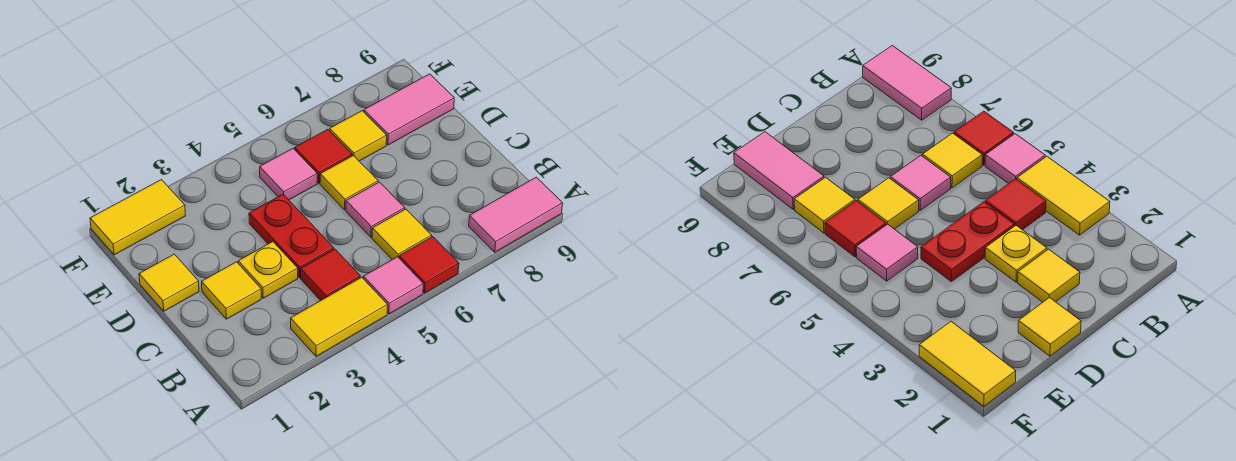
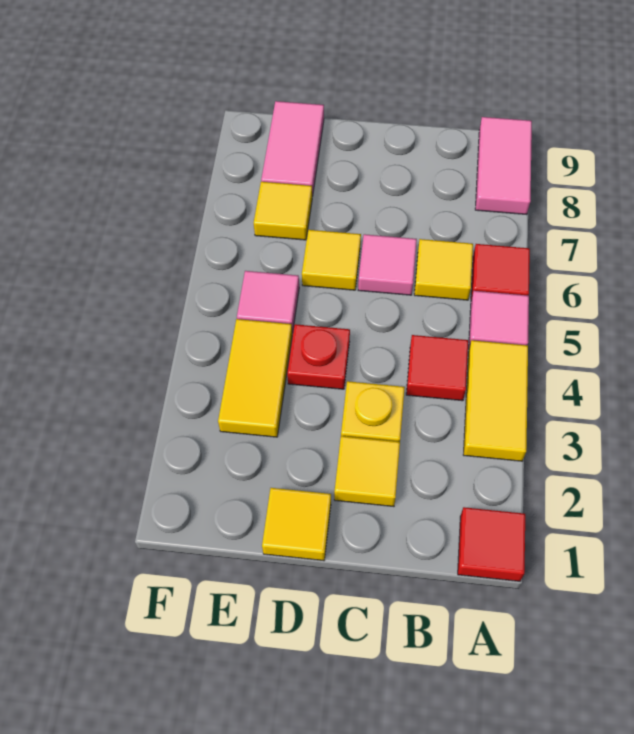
red plate C4:D4 level 1 -> red plate D4 level 1
red tile E6 level 1 -> red tile A1 level 1
yellow tile F1:F2 level 1 -> yellow tile E3:E4 level 1

